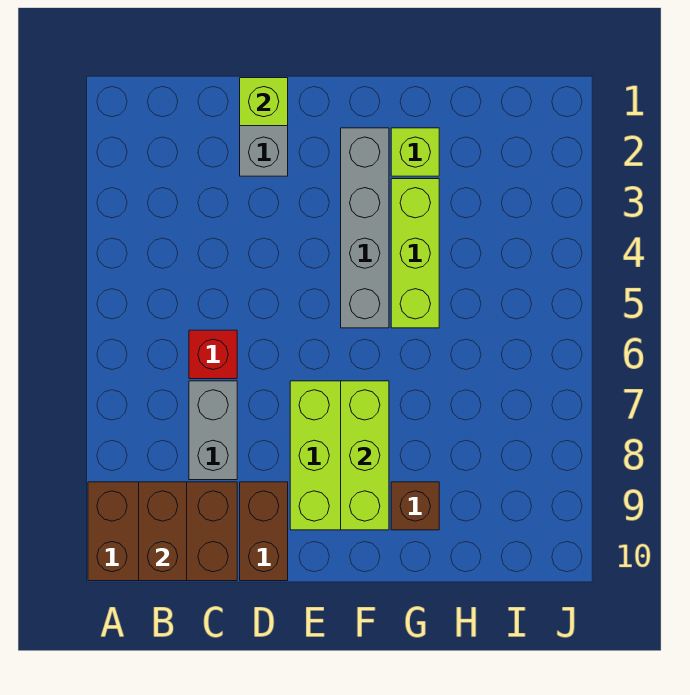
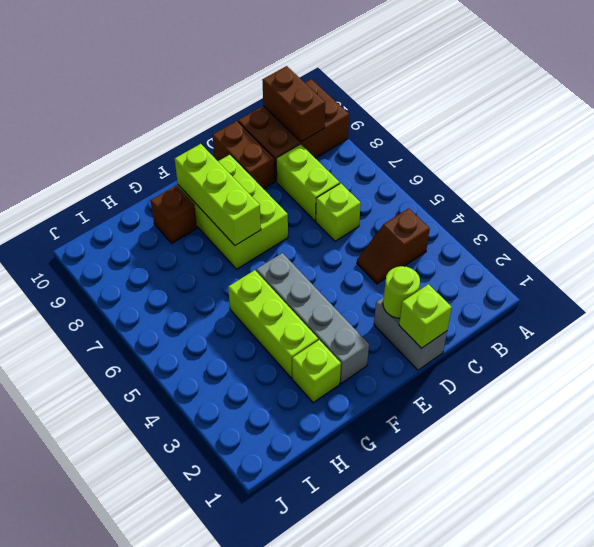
none -> brown slope B4:C4 level 1 top B
red brick C6 level 1 -> lime brick C6 level 1
grey brick C7:C8 level 1 -> lime brick C7:C8 level 1
none -> lime round brick D2 level 2

